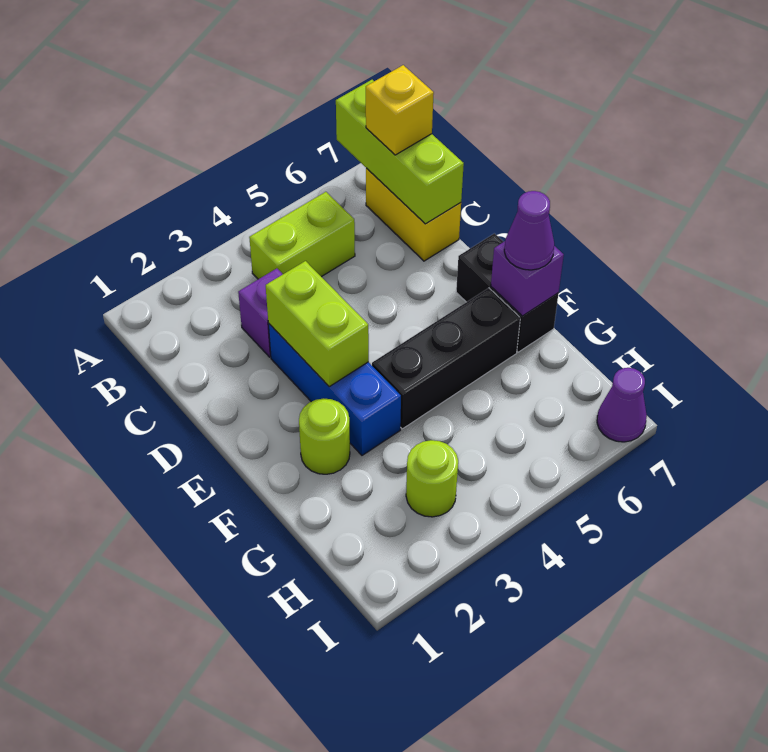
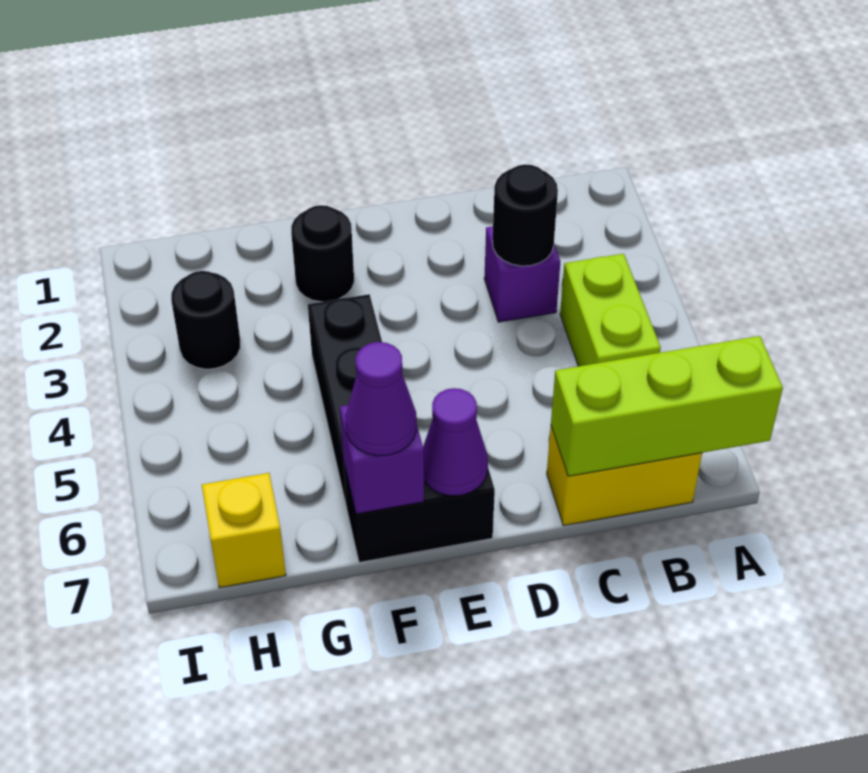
yellow brick B7 level 3 -> yellow brick H7 level 1
none -> black round brick C3 level 2
blue brick D3:F3 level 1 -> none
lime brick D3:E3 level 2 -> none
lime round brick F2 level 1 -> black round brick F2 level 1
lime round brick H3 level 1 -> black round brick H3 level 1
purple cone I7 level 1 -> purple cone E7 level 2

